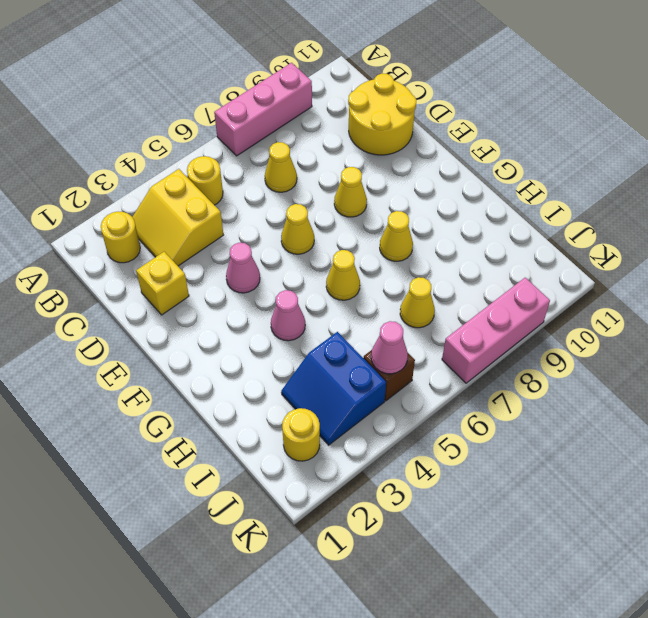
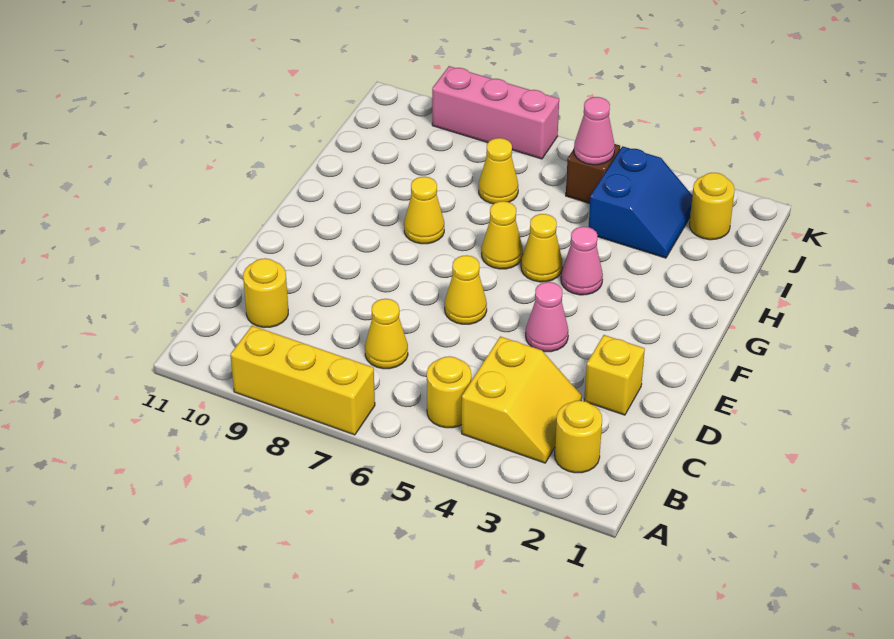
pink brick A7:A9 level 1 -> yellow brick A7:A9 level 1
yellow round brick C10:D11 level 1 -> yellow round brick C10 level 1
yellow cone E8 level 1 -> yellow cone G5 level 1

